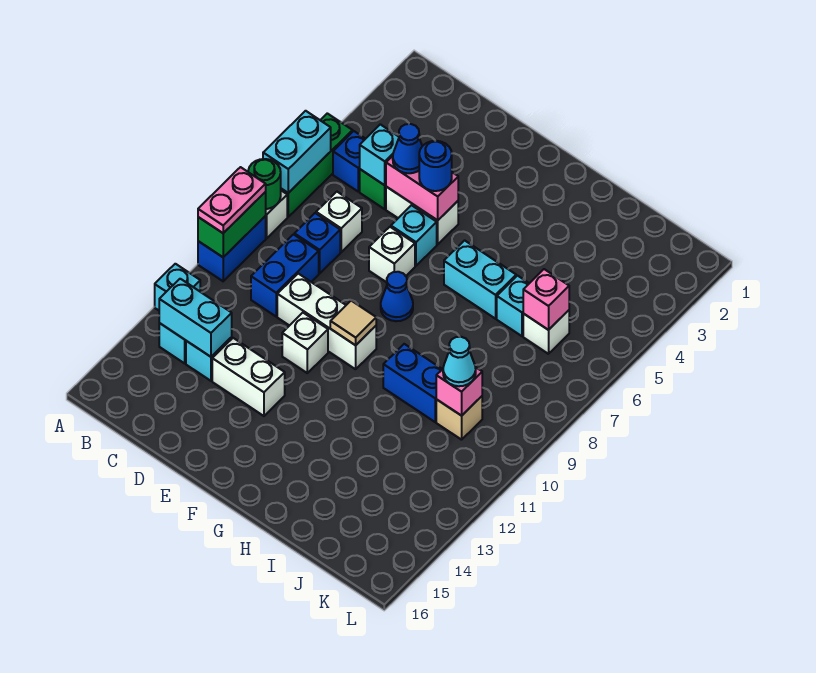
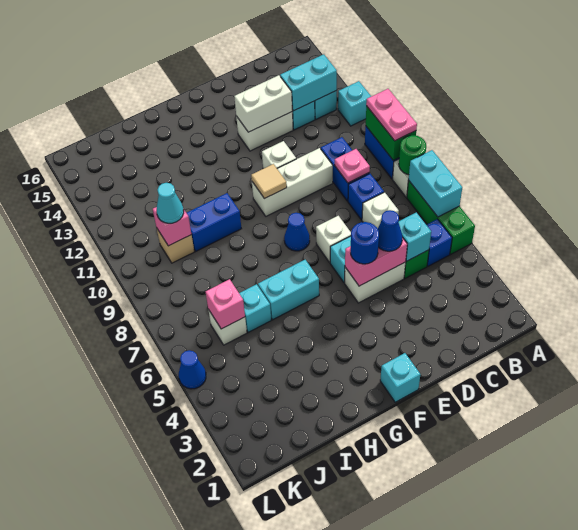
none -> pink plate C9 level 2
none -> white brick D13:E13 level 2
none -> cyan brick F1 level 1
none -> blue cone L5 level 1

